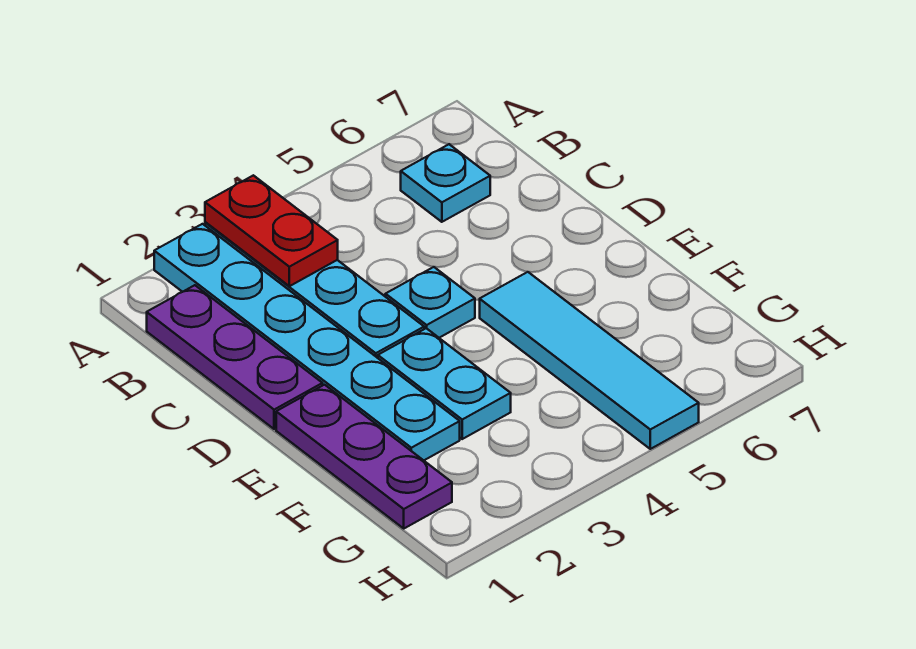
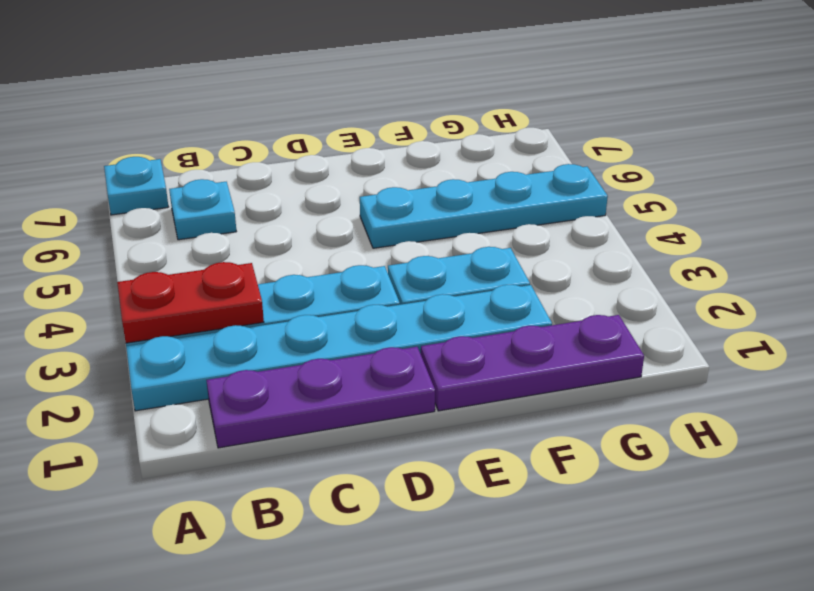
cyan plate D4 level 1 -> cyan plate A7 level 1
cyan tile E5:H5 level 1 -> cyan plate E5:H5 level 1

